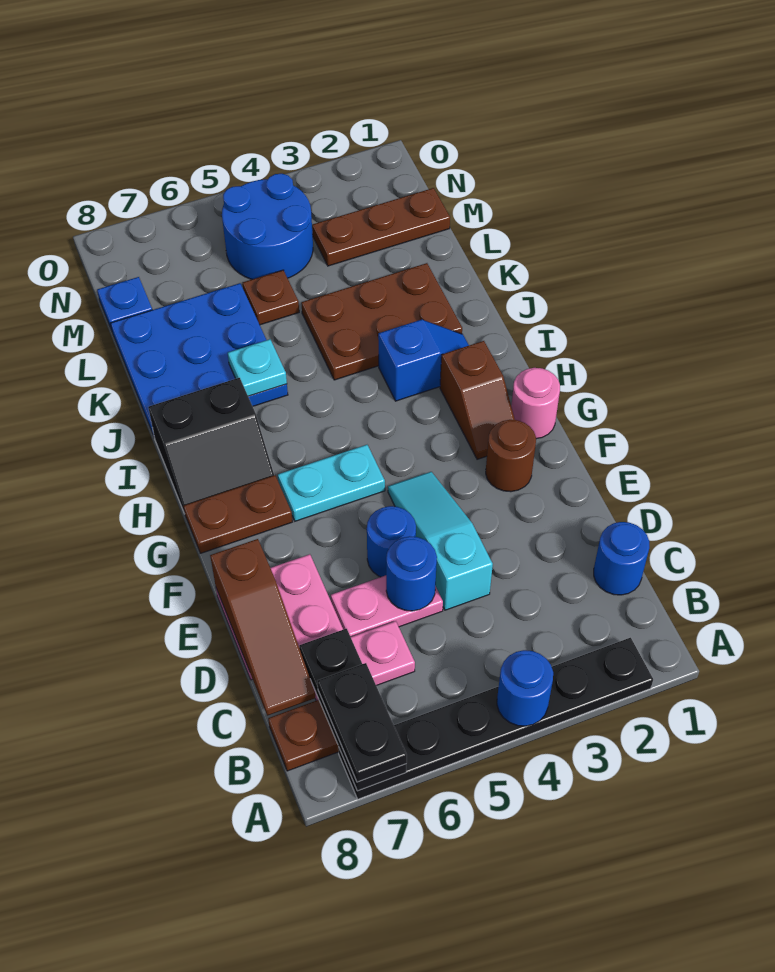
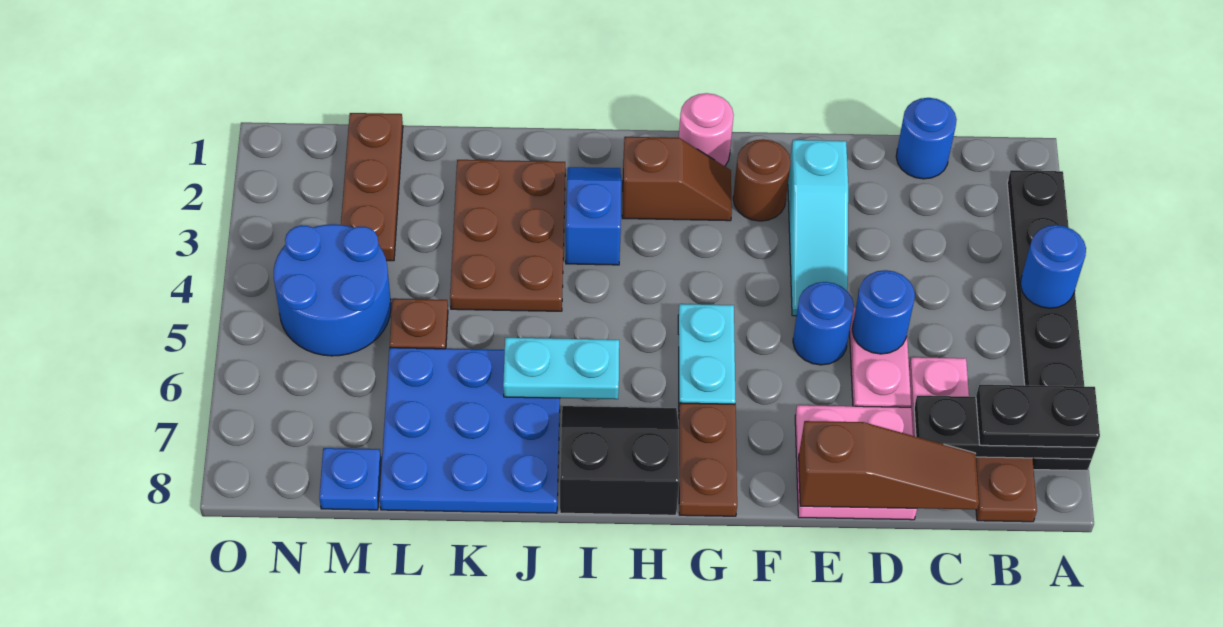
cyan slope D4:F4 level 1 top D -> cyan slope E2:E4 level 1 top 2
black slope H7:I8 level 1 top I -> black slope H7:I8 level 1 top 8
cyan plate J6 level 2 -> cyan plate I6:J6 level 2

